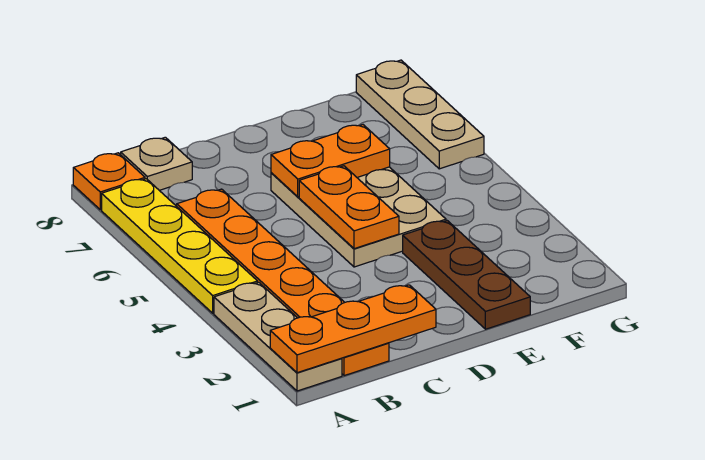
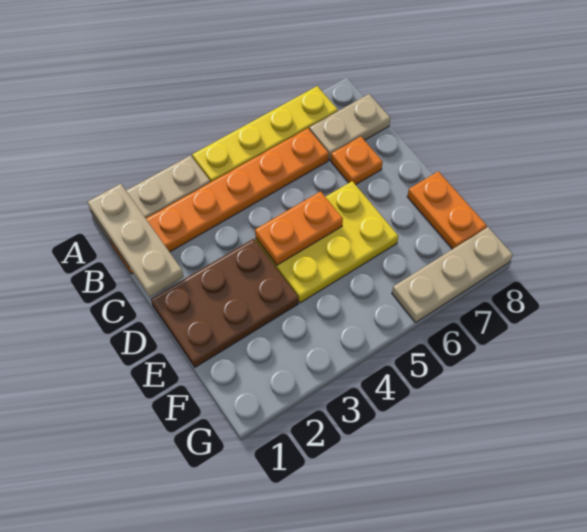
orange plate A1:C1 level 2 -> tan plate A1:C1 level 2
orange plate A8 level 1 -> orange plate C7 level 1
tan plate B8 level 1 -> tan plate B7:B8 level 1
tan plate D4:E6 level 1 -> yellow plate D4:E6 level 1
orange plate D6:E6 level 2 -> orange plate E8:F8 level 1
brown plate E1:E3 level 1 -> brown plate D1:E3 level 1

